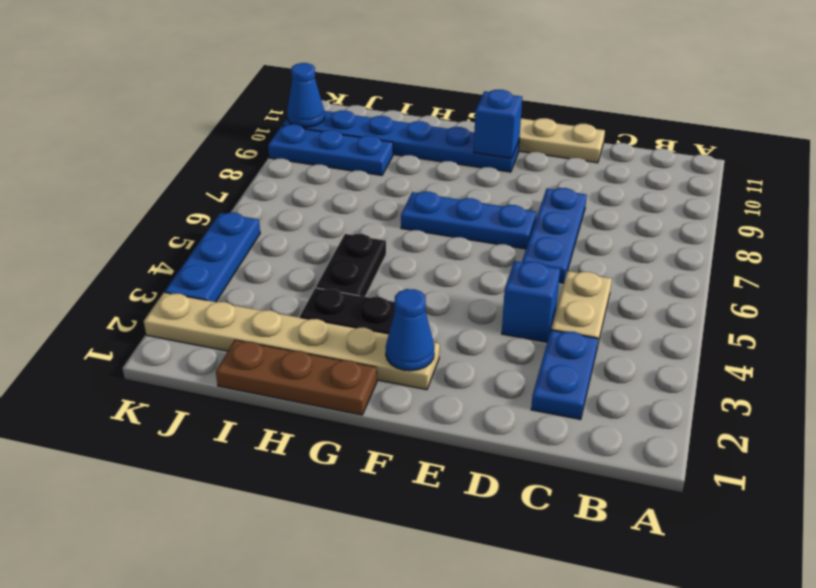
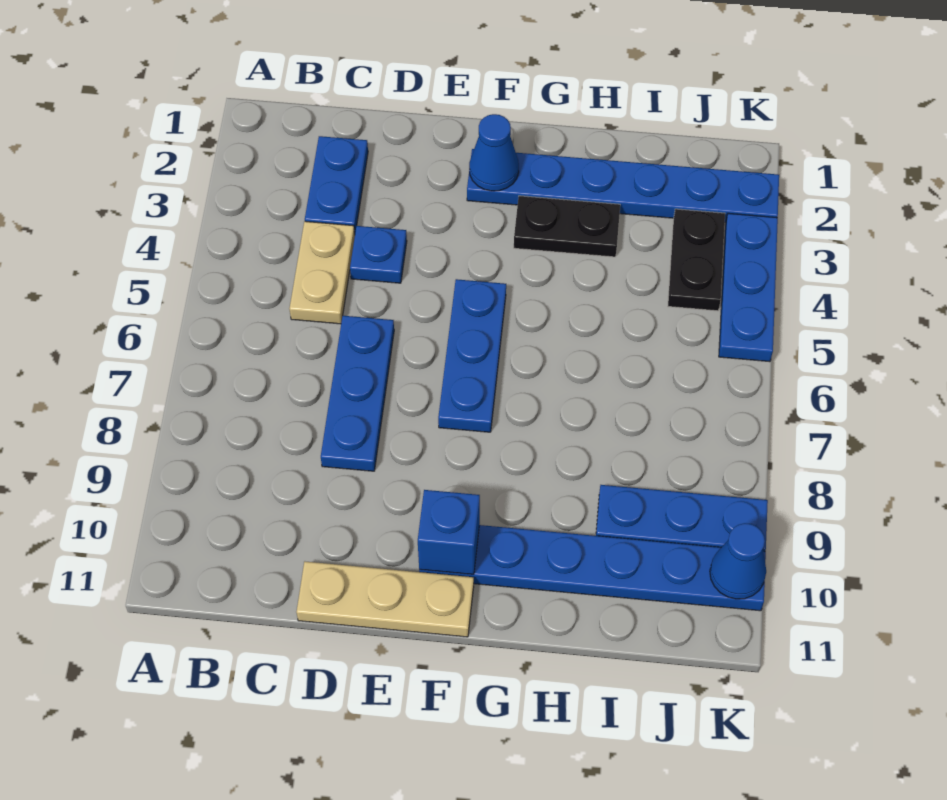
blue brick D4 level 1 -> blue plate D4 level 1
blue plate E7:G7 level 1 -> blue plate F5:F7 level 1
tan plate F2:K2 level 1 -> blue plate F2:K2 level 1
brown plate G1:I1 level 1 -> none
black plate H4:H5 level 1 -> black plate J3:J4 level 1

